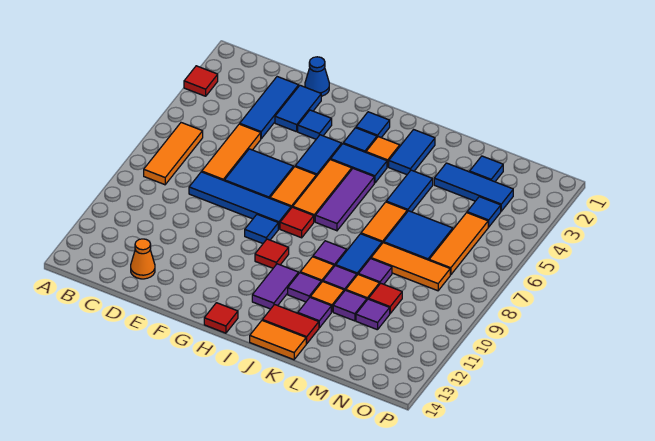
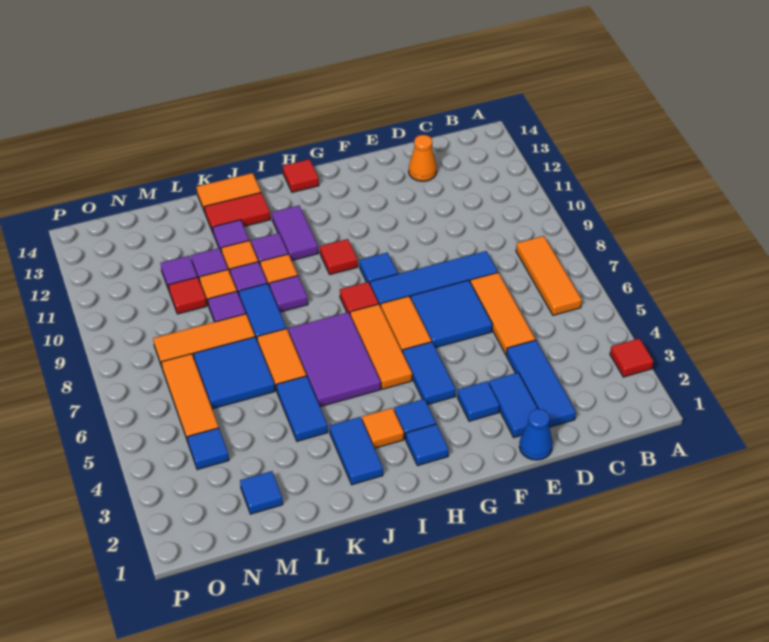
blue tile H4:I4 level 1 -> none
purple tile I5:I7 level 1 -> purple tile I5:J7 level 1
blue tile L3:N3 level 1 -> none

